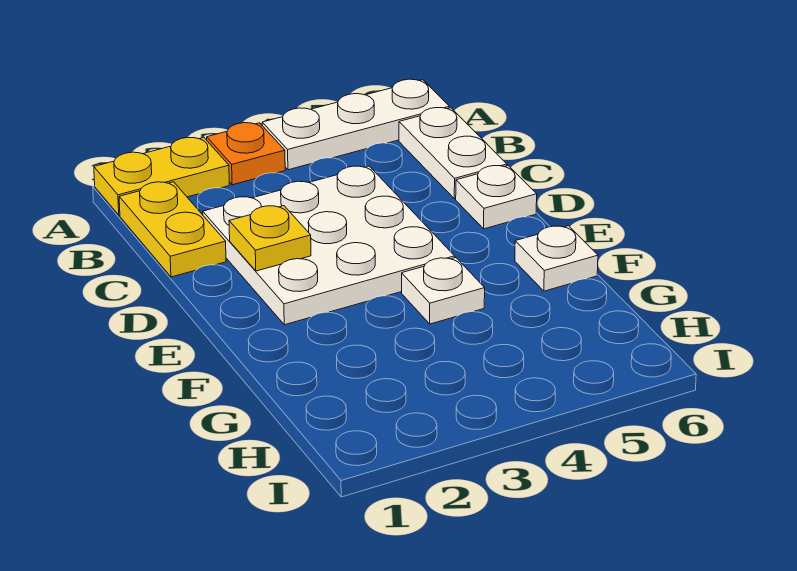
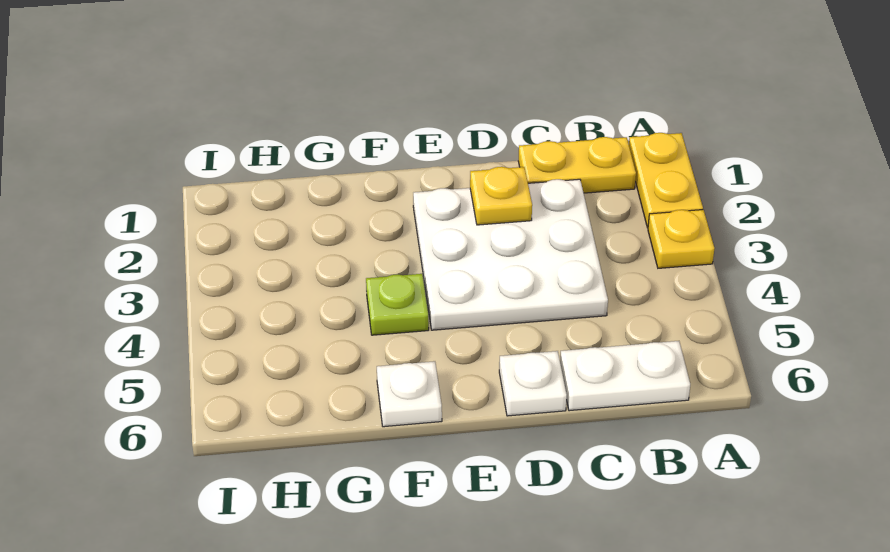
orange plate A3 level 1 -> yellow plate A3 level 1
white plate A4:A6 level 1 -> none
white plate F4 level 1 -> lime plate F4 level 1

